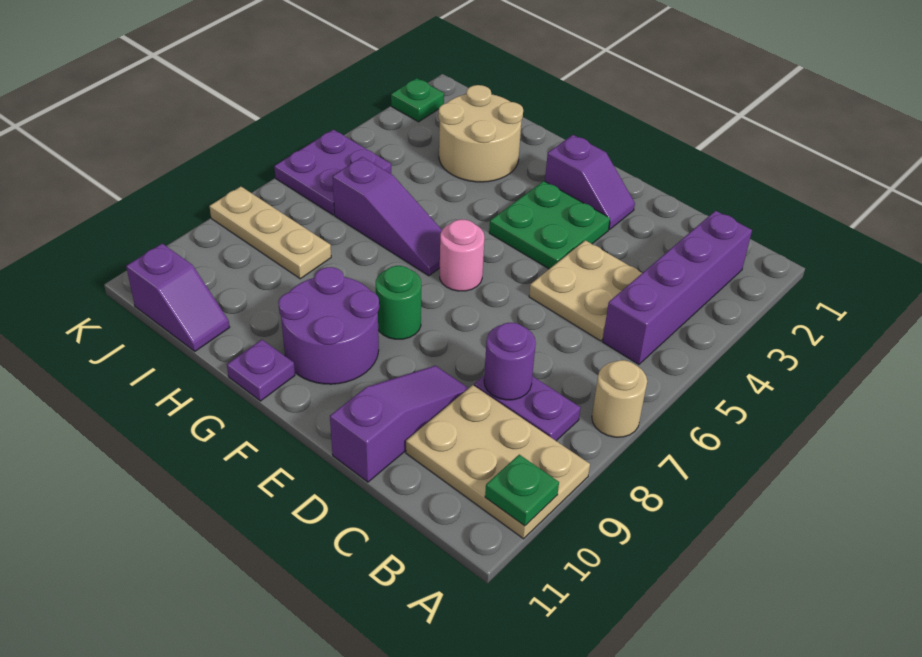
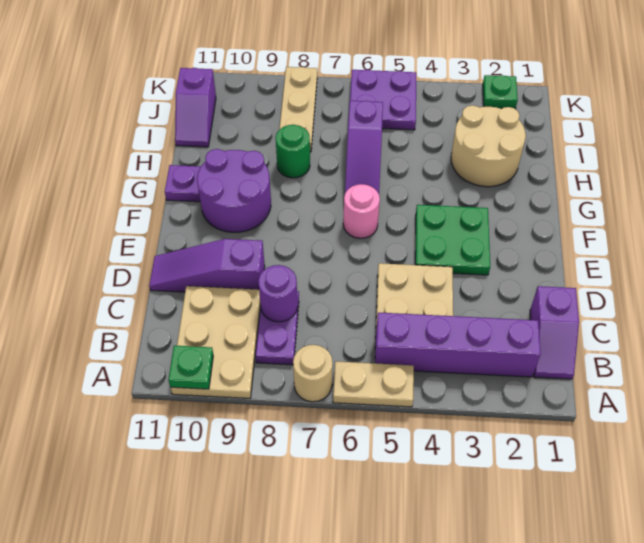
none -> tan plate A5:A6 level 1
purple slope D9:D11 level 1 top 11 -> purple slope D9:D11 level 1 top 9
purple slope E2:F2 level 1 top F -> purple slope B1:C1 level 1 top C
green round brick F8 level 1 -> green round brick H8 level 1

